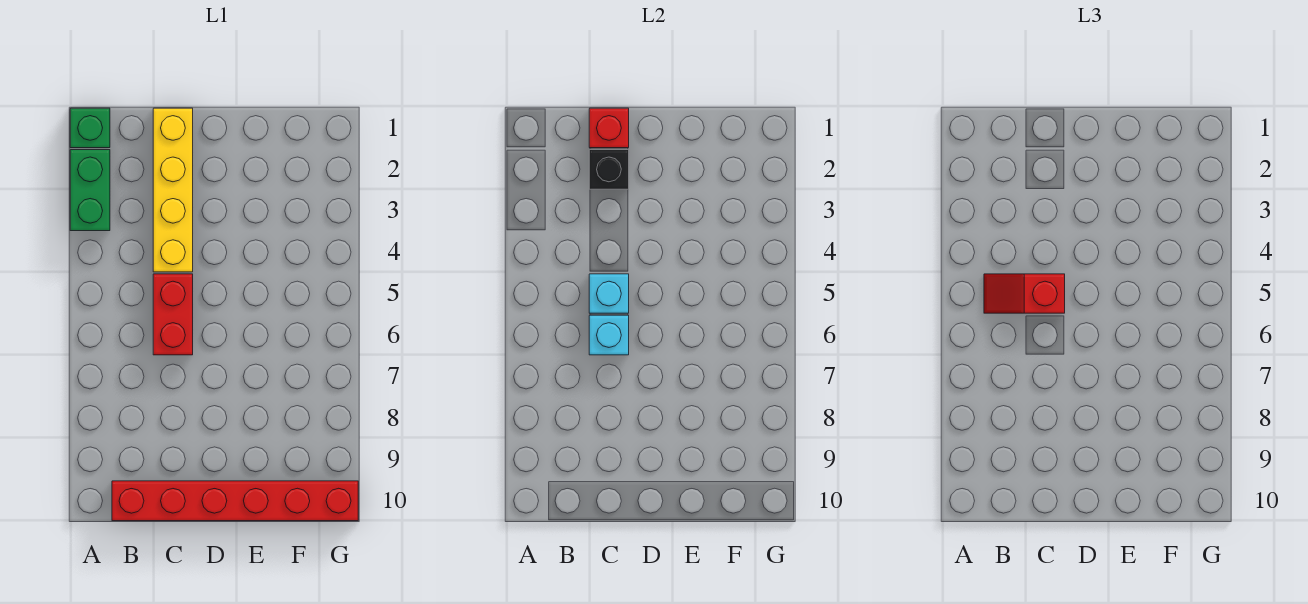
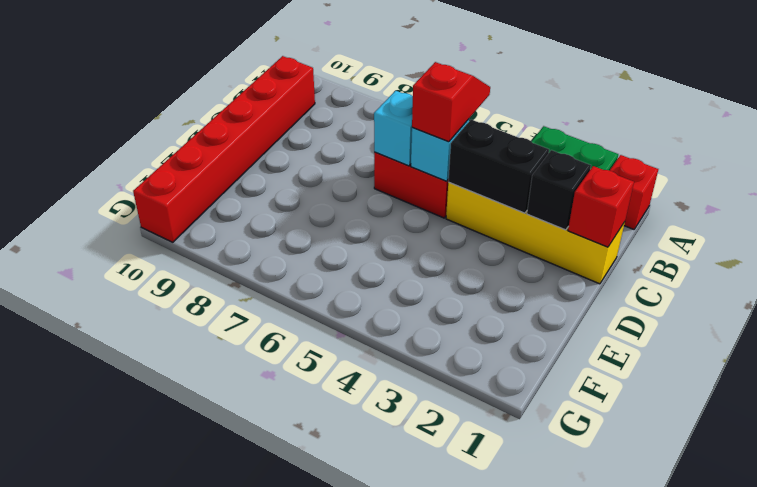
green brick A1 level 1 -> red brick A1 level 1
none -> black brick C3:C4 level 2

